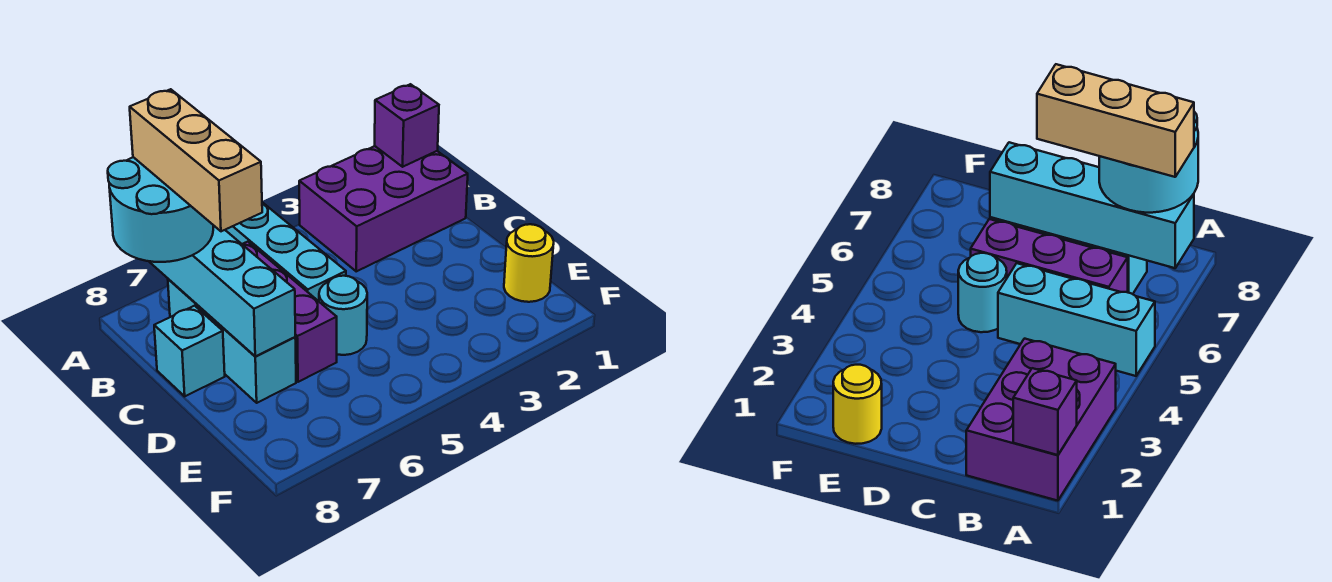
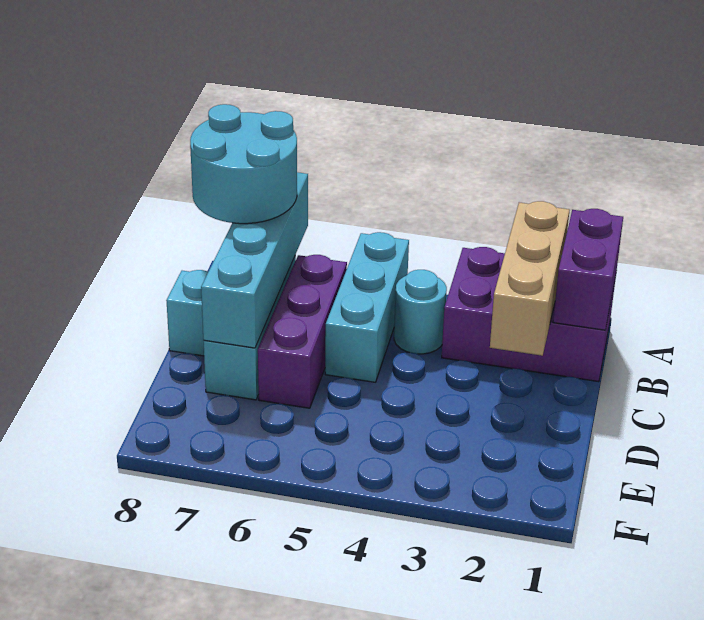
purple brick A1 level 2 -> purple brick A1:B1 level 2
tan brick A7:C7 level 4 -> tan brick A2:C2 level 2
cyan round brick D5 level 1 -> cyan round brick B4 level 1
yellow round brick E1 level 1 -> none

